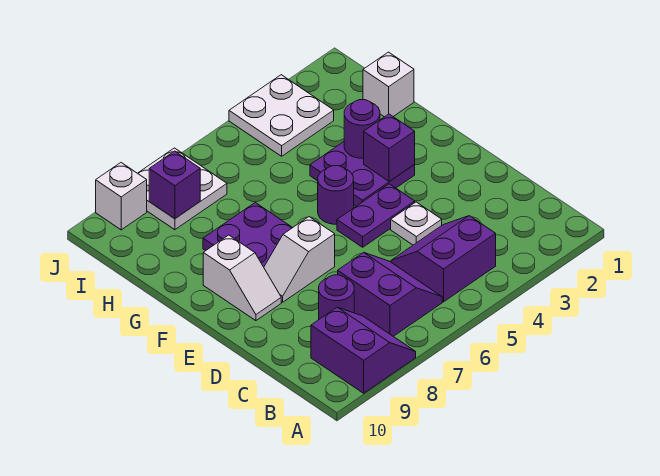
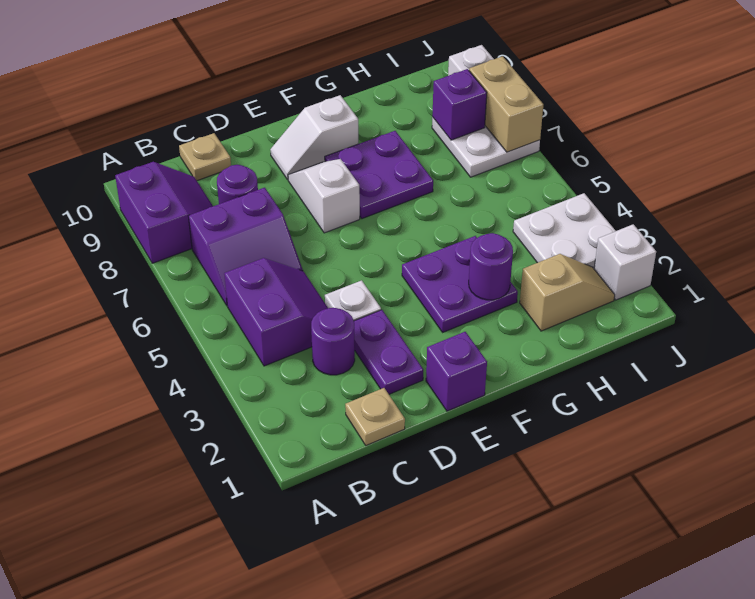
purple slope A8:B9 level 1 top 9 -> purple slope A8:B9 level 1 top A
none -> tan plate C1 level 1
none -> tan plate C10 level 1
purple plate E4:E5 level 1 -> purple plate D2:D3 level 1
purple brick F3 level 2 -> purple brick E1 level 1
purple round brick F5 level 1 -> purple round brick C3 level 1
white brick H1 level 1 -> white brick J2 level 1
none -> tan slope H2:I2 level 1 top H
none -> tan brick J7:J8 level 2

